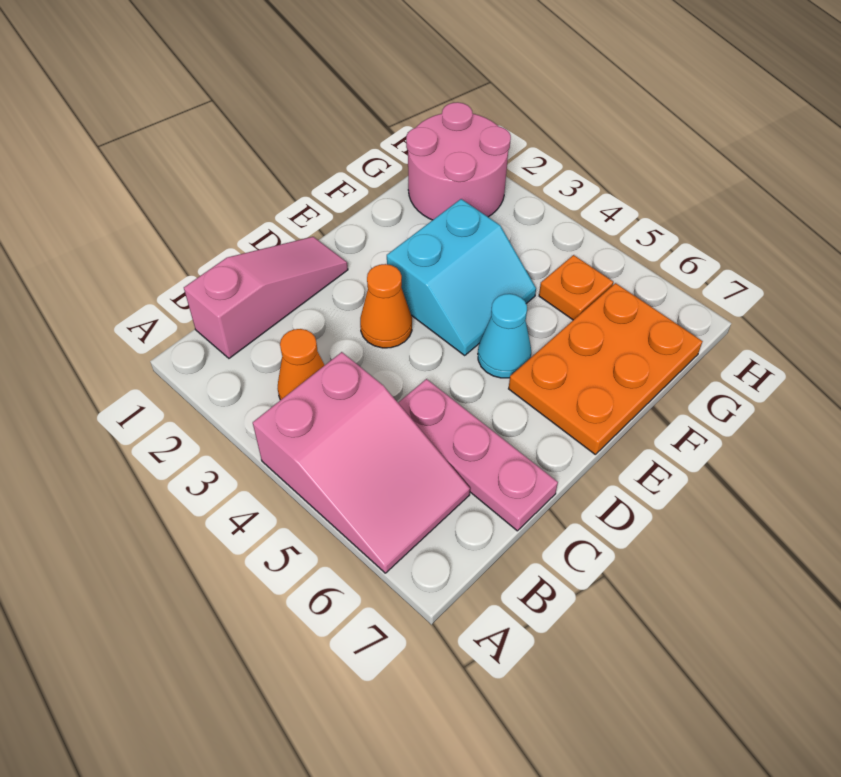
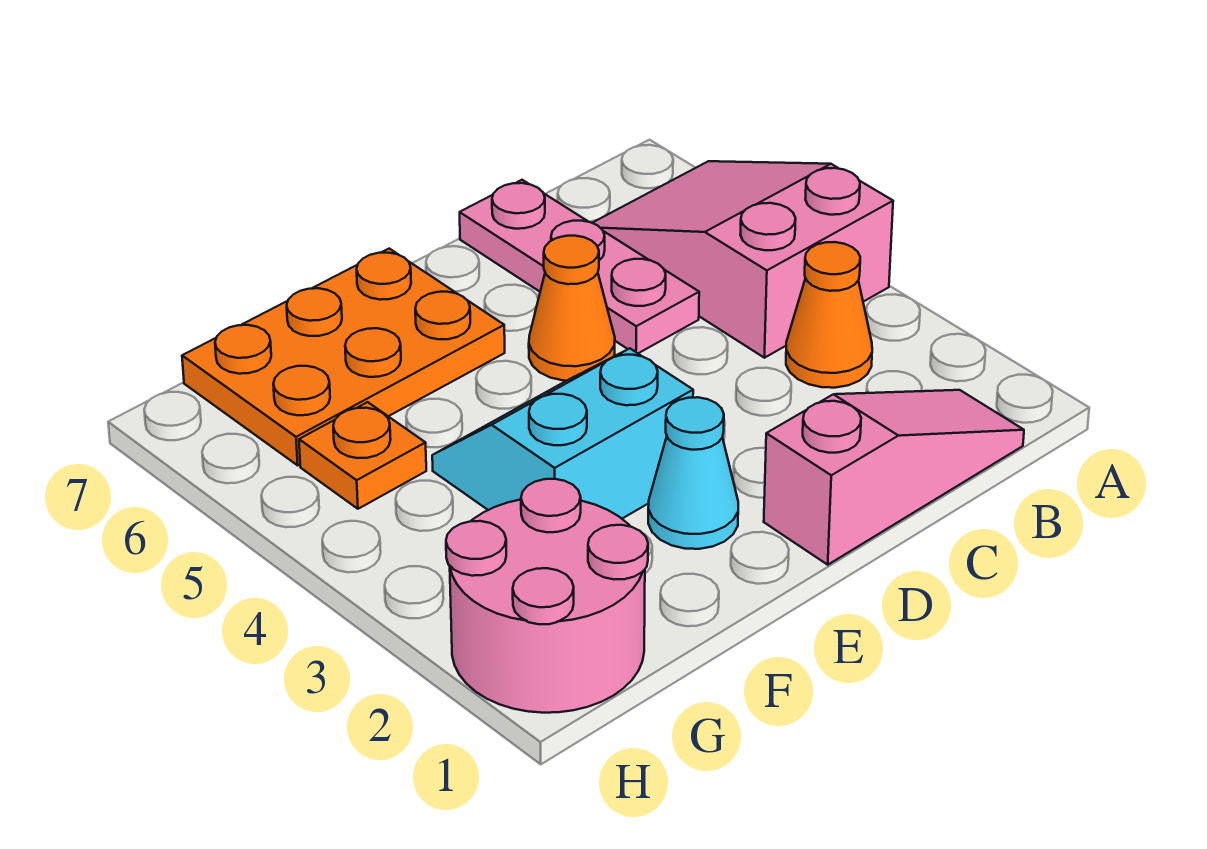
pink slope B1:D1 level 1 top B -> pink slope B1:D1 level 1 top D
orange cone D3 level 1 -> orange cone D5 level 1
cyan cone E5 level 1 -> cyan cone E2 level 1

